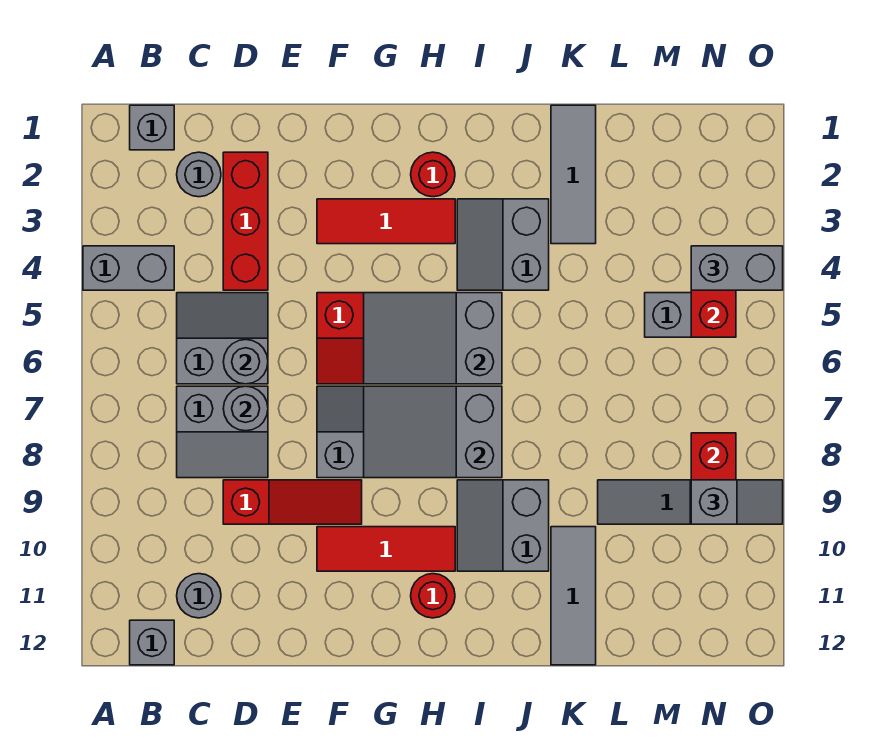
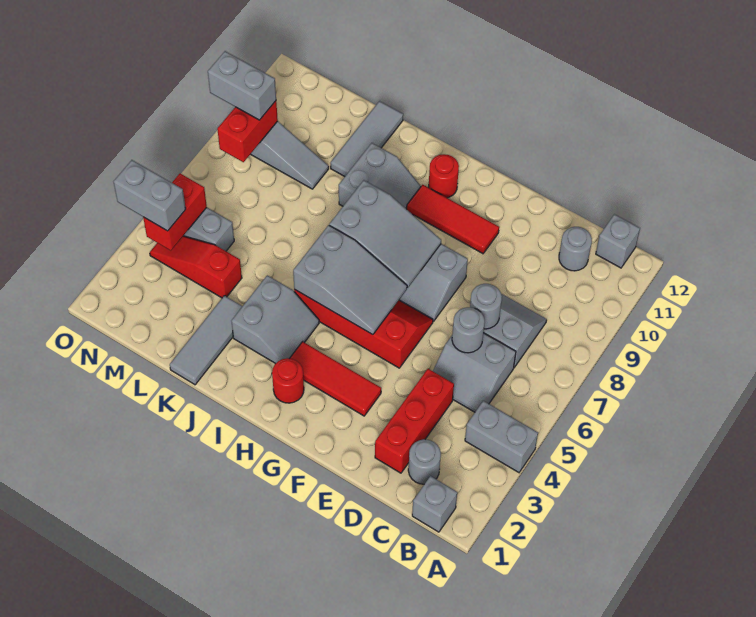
red slope D9:F9 level 1 top D -> red slope L4:N4 level 1 top L
grey slope N9:O9 level 3 top N -> grey brick N9:O9 level 3

